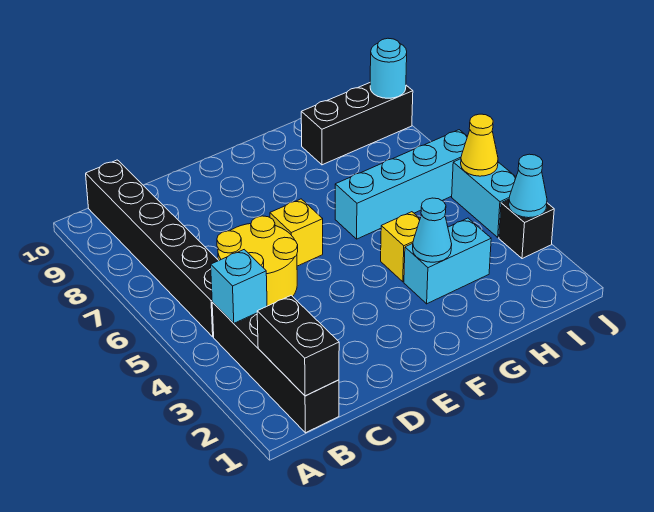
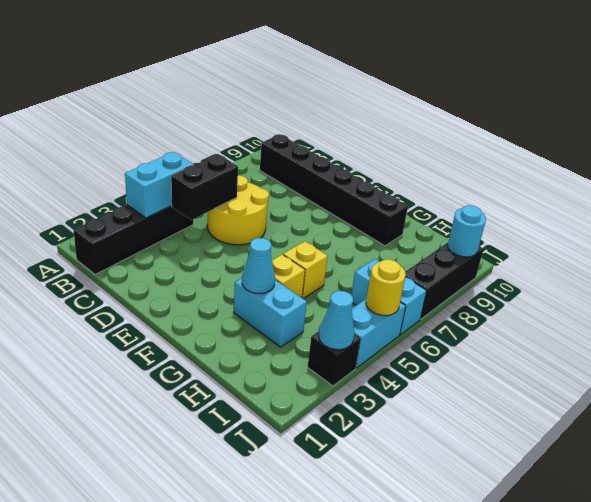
black brick B1:B2 level 2 -> black brick C4:C5 level 2
cyan brick B4 level 2 -> cyan brick B3:B4 level 2
black brick B5:B10 level 1 -> black brick B9:G9 level 1
yellow brick E6 level 1 -> yellow brick G5 level 1
cyan brick G6:J6 level 1 -> cyan brick I6:J6 level 1
black brick H9:J9 level 1 -> black brick J7:J9 level 1
yellow cone J5 level 2 -> yellow round brick J5 level 2

